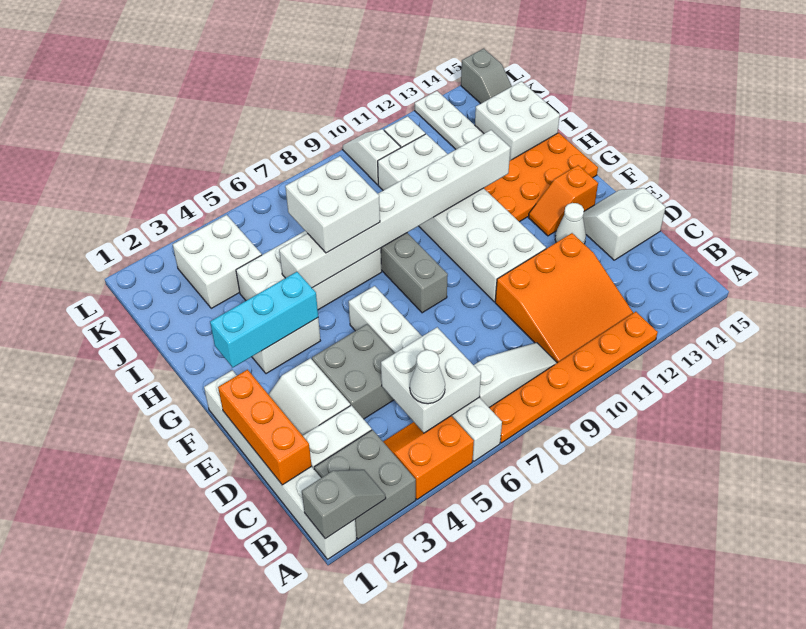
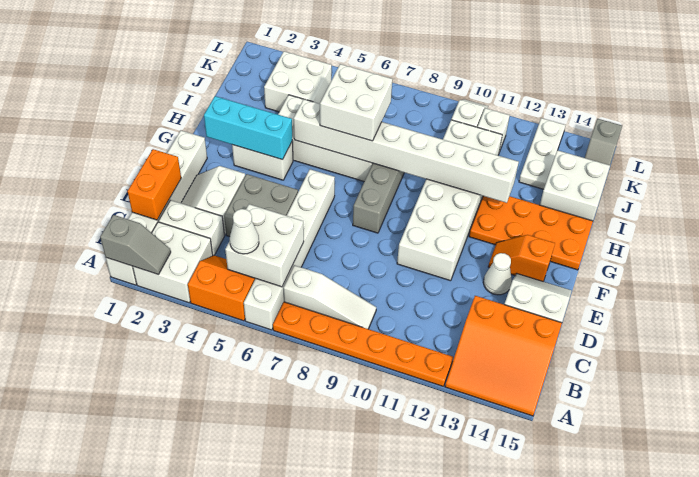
grey brick A2:B3 level 1 -> white brick A2:B3 level 1
orange slope B10:D12 level 1 top D -> orange slope A13:C15 level 1 top C
orange brick C1:E1 level 2 -> orange brick C1:D1 level 2

